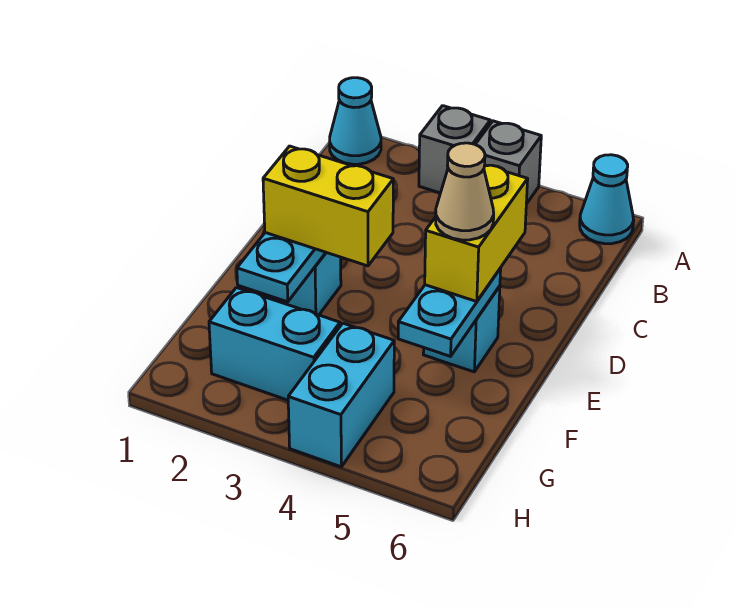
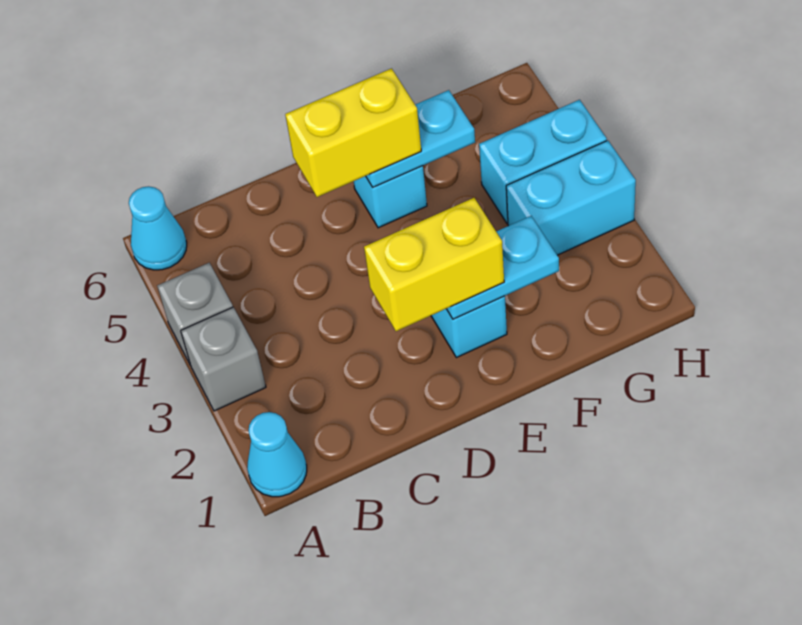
yellow brick E2:E3 level 3 -> yellow brick D2:E2 level 3
tan cone E5 level 4 -> none
cyan brick G2:G3 level 1 -> cyan brick G3:H3 level 1

